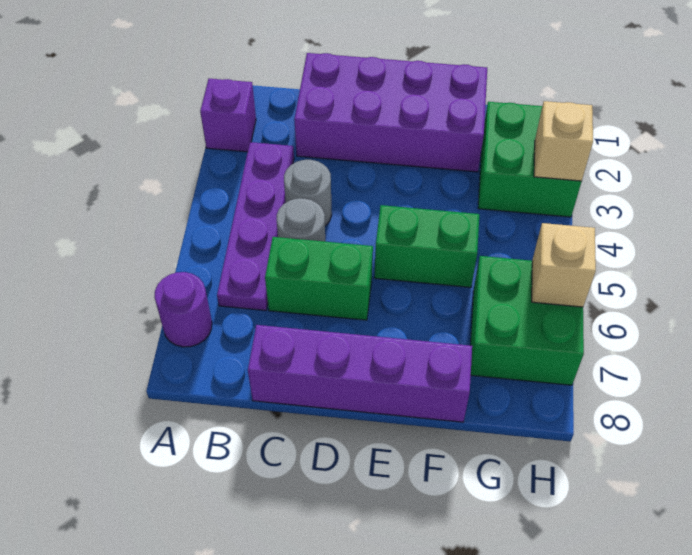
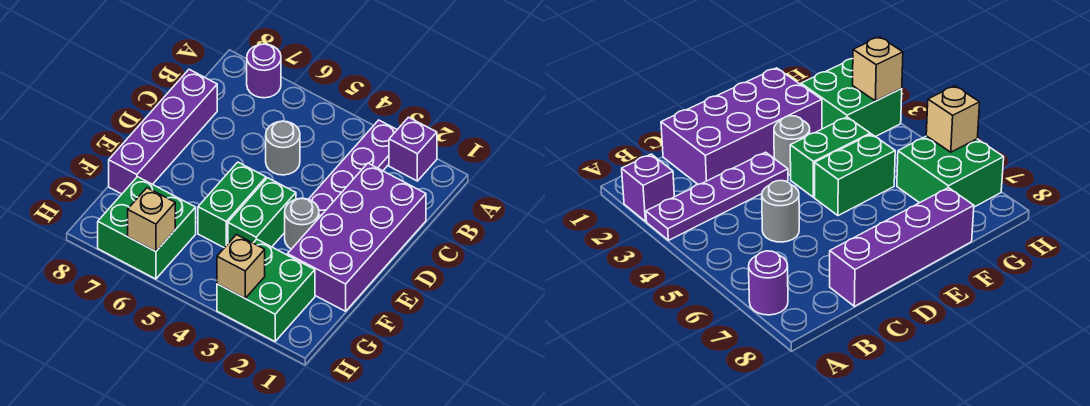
purple plate B3:B6 level 1 -> purple plate A3:D3 level 1
grey round brick C4 level 1 -> grey round brick E3 level 1
green brick C6:D6 level 1 -> green brick E4:F4 level 1

